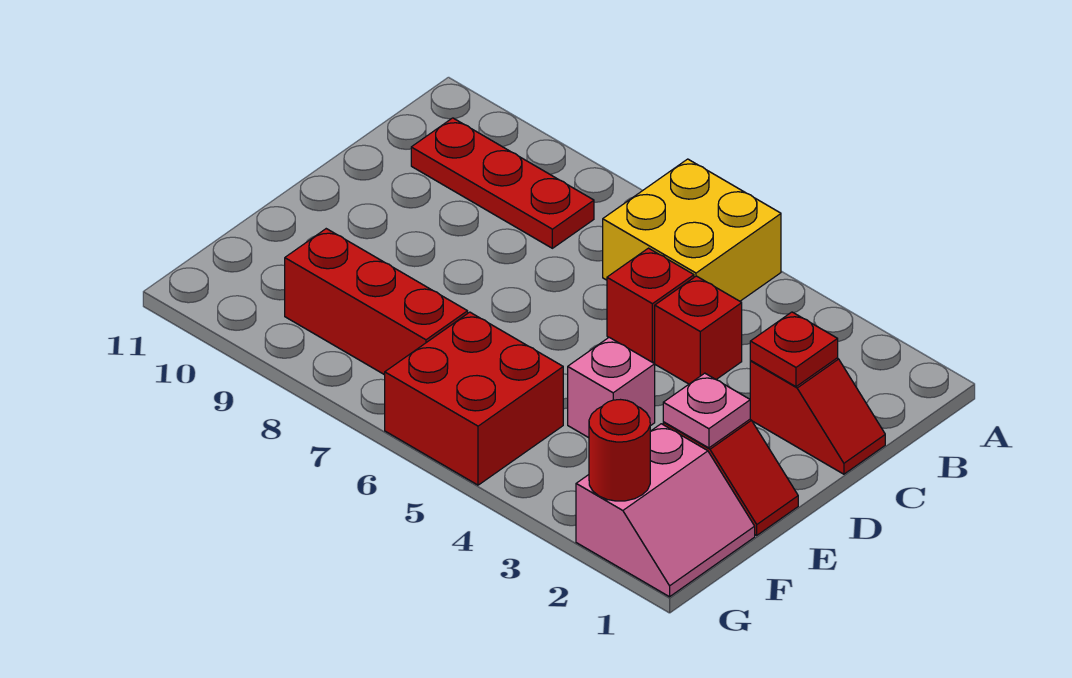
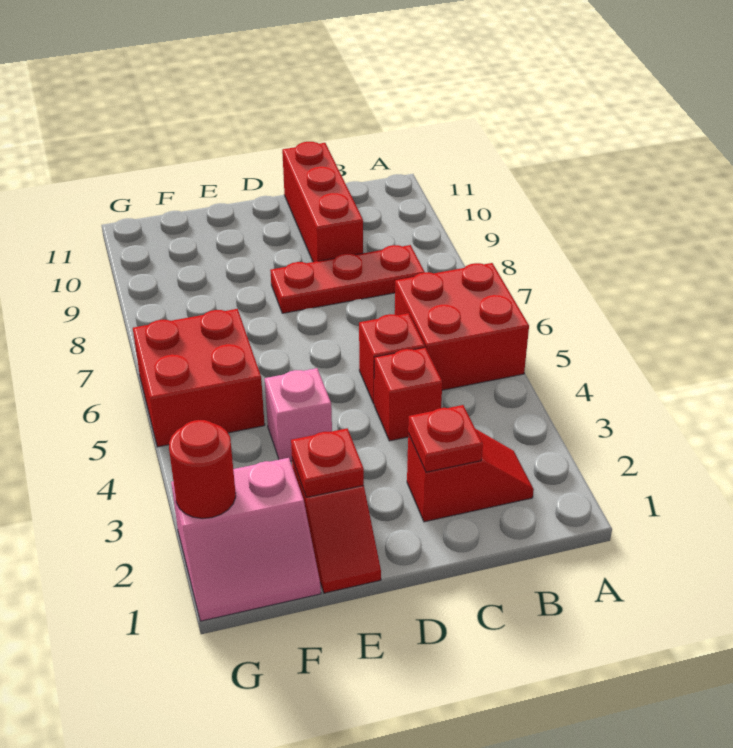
yellow brick A5:B6 level 1 -> red brick A5:B6 level 1
red plate B8:B10 level 1 -> red plate B8:D8 level 1
red slope C1:C2 level 1 top 2 -> red slope B2:C2 level 1 top C
pink plate E2 level 2 -> red plate E2 level 2
red brick F7:F9 level 1 -> red brick C9:C11 level 1

